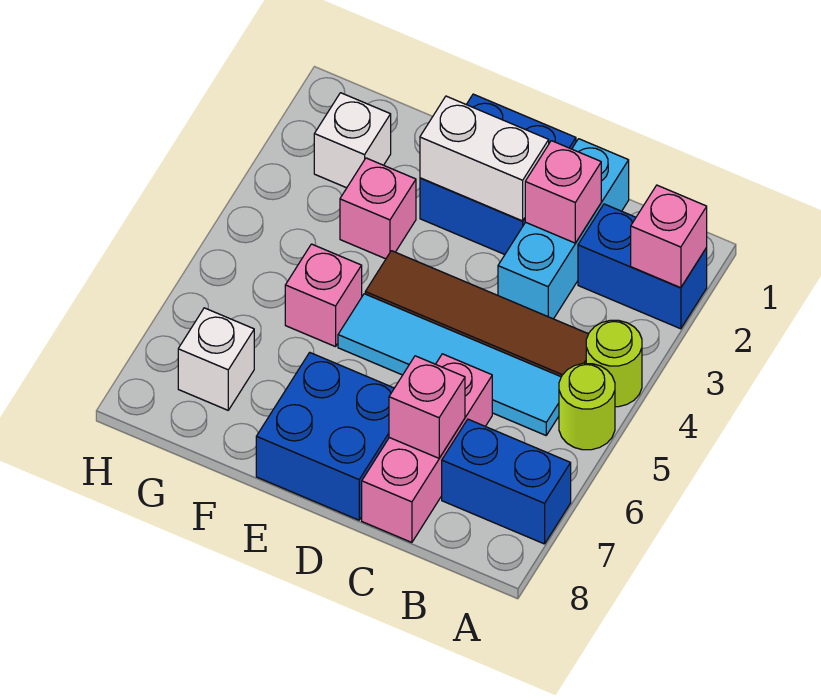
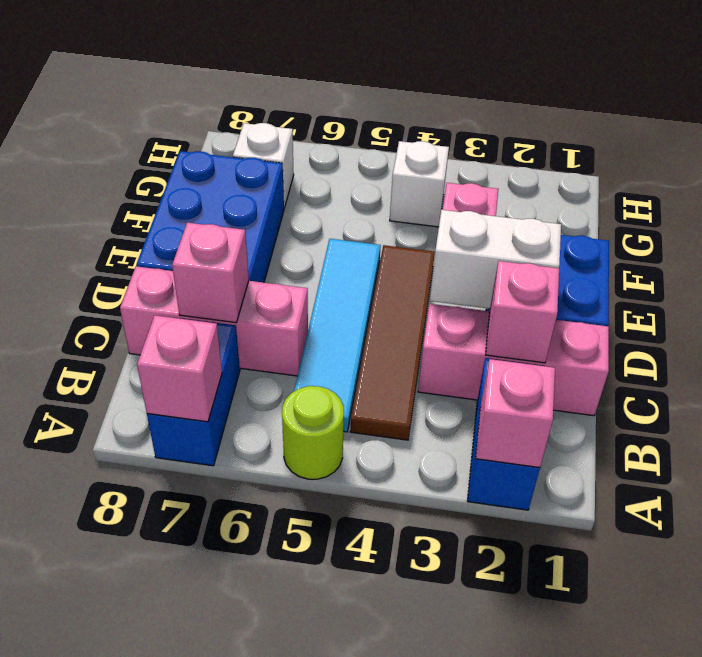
lime round brick A4 level 1 -> none
cyan brick C1:C3 level 1 -> pink brick C1:C3 level 1
white brick D2:E2 level 2 -> white brick D2:D3 level 2
blue brick D7:E8 level 1 -> blue brick D7:F8 level 1
pink brick F5 level 1 -> pink brick A7 level 2
white brick G2 level 1 -> white brick G4 level 1

